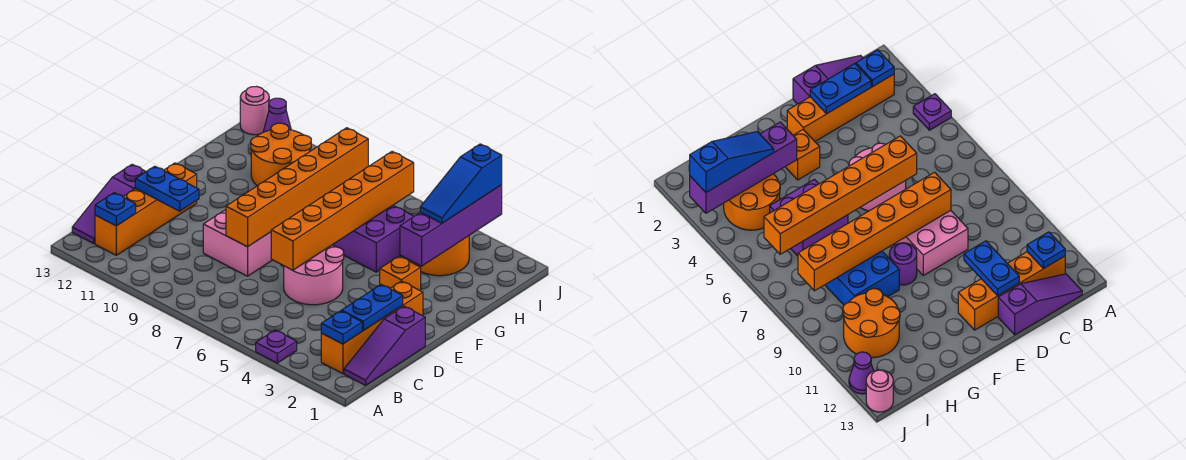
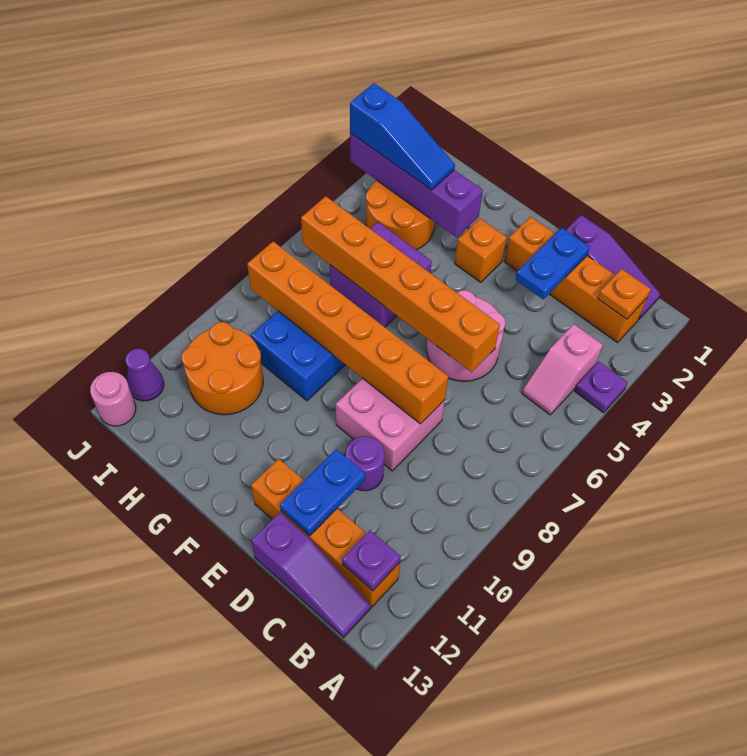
blue plate B2 level 2 -> orange plate B2 level 2
none -> pink slope B4:B5 level 1 top 4
blue plate B12 level 2 -> purple plate B12 level 2
blue plate C2:D2 level 2 -> blue plate D2:D3 level 2
purple round brick F9 level 1 -> purple round brick D10 level 1

